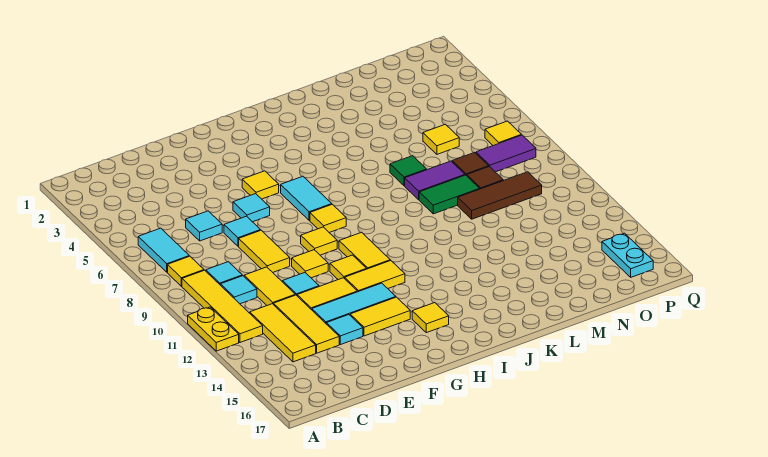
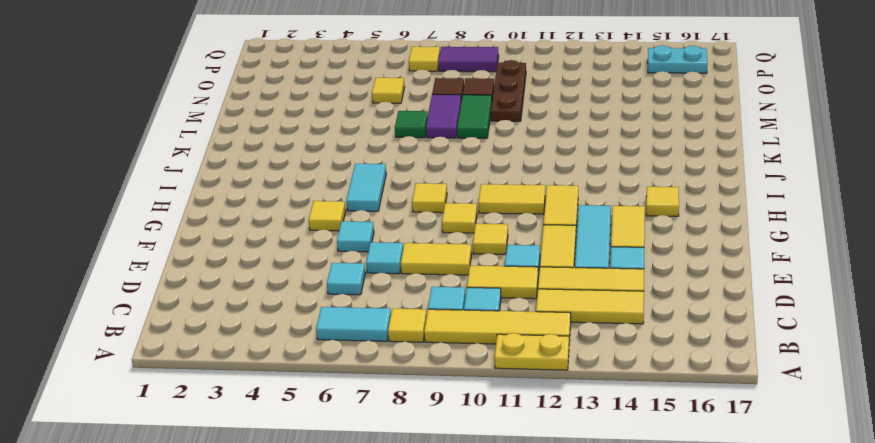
yellow tile G11 level 1 -> none
cyan tile H6:H7 level 1 -> cyan tile H6:I6 level 1
brown tile M10:O10 level 1 -> brown plate M10:O10 level 1
purple tile O8:P8 level 1 -> purple tile P8:P9 level 1

